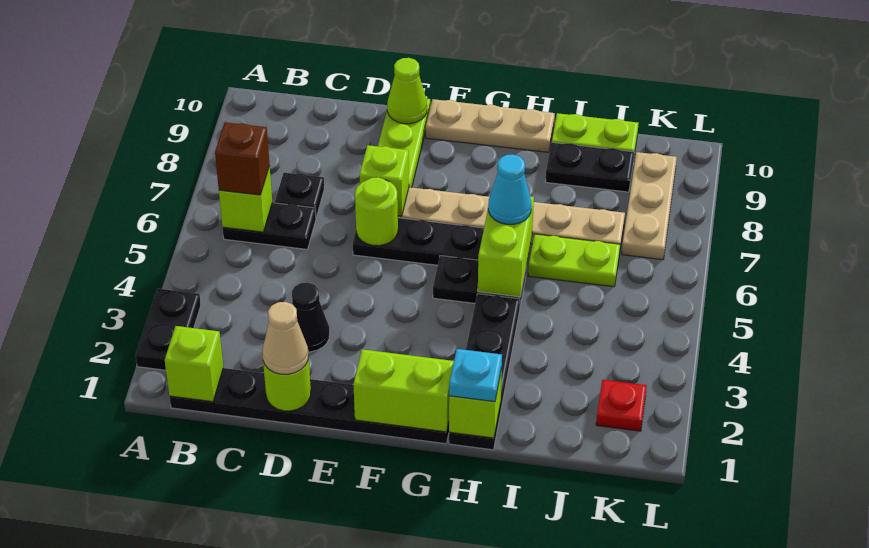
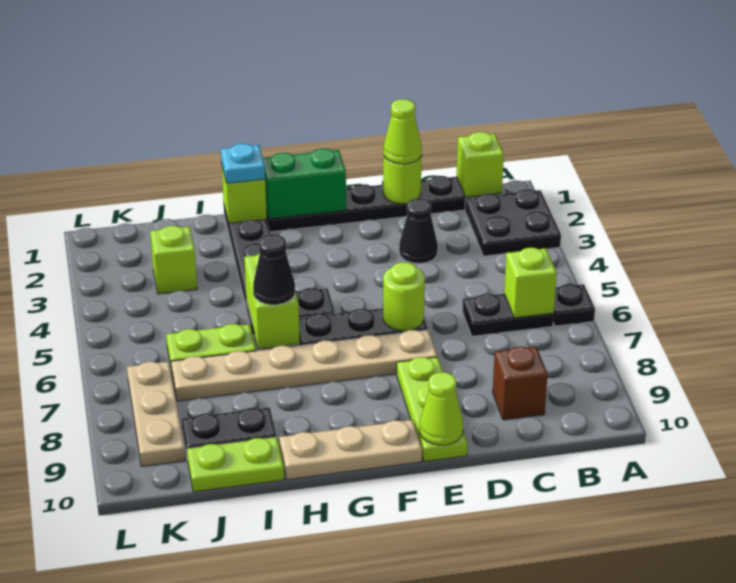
black plate A2:A3 level 1 -> black plate A2:B3 level 1
brown brick B6 level 3 -> brown brick C9 level 1
black plate C7 level 1 -> black plate A6 level 1
tan cone D1 level 3 -> lime cone D1 level 3
lime brick E7 level 2 -> lime brick J3 level 1
lime brick F1:G1 level 2 -> green brick F1:G1 level 2
cyan cone H6 level 3 -> black cone H6 level 3
red plate K2 level 1 -> none

